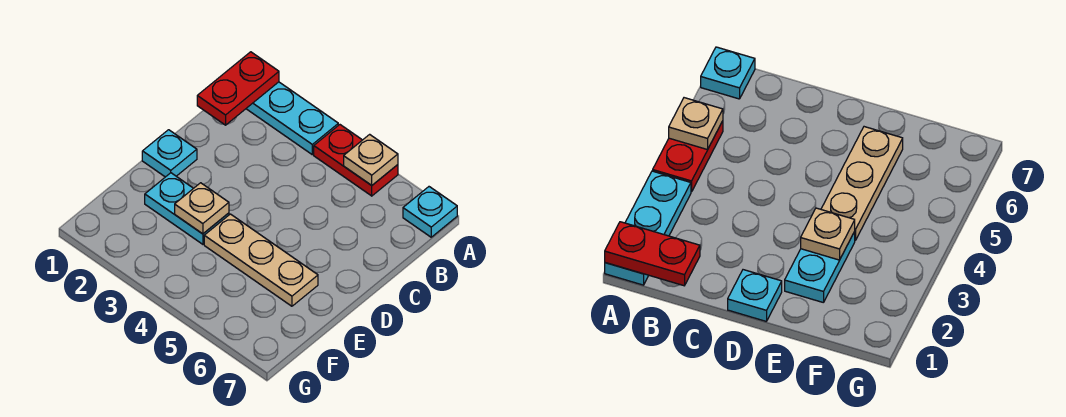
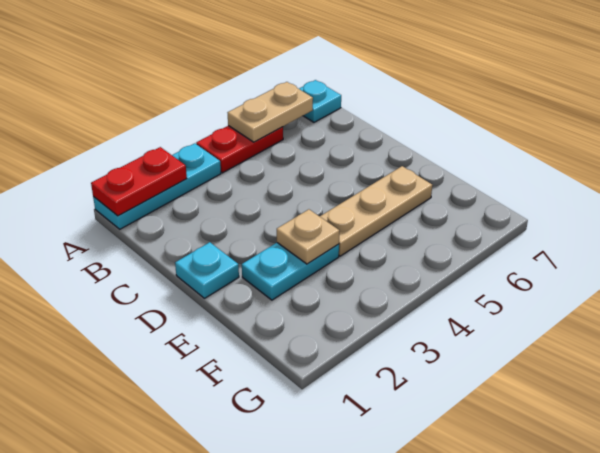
red plate A1:B1 level 2 -> red plate A1:A2 level 2
tan plate A5 level 2 -> tan plate A5:A6 level 2

